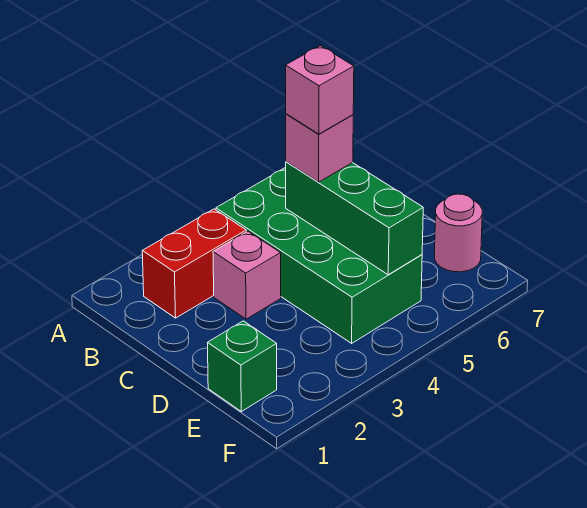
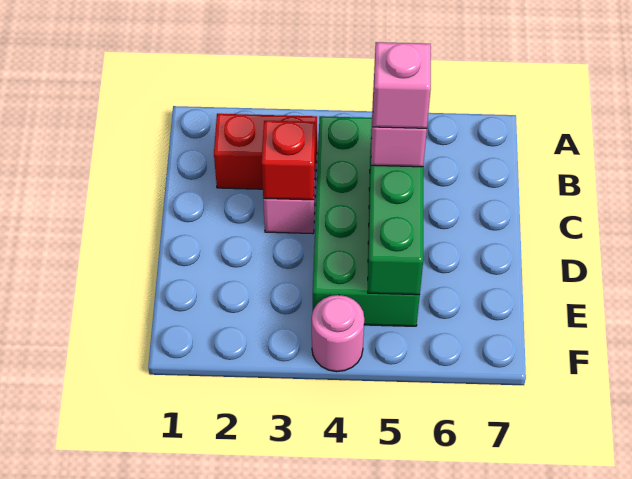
none -> red brick C3 level 2
green brick E1 level 1 -> none
pink round brick E7 level 1 -> pink round brick F4 level 1

